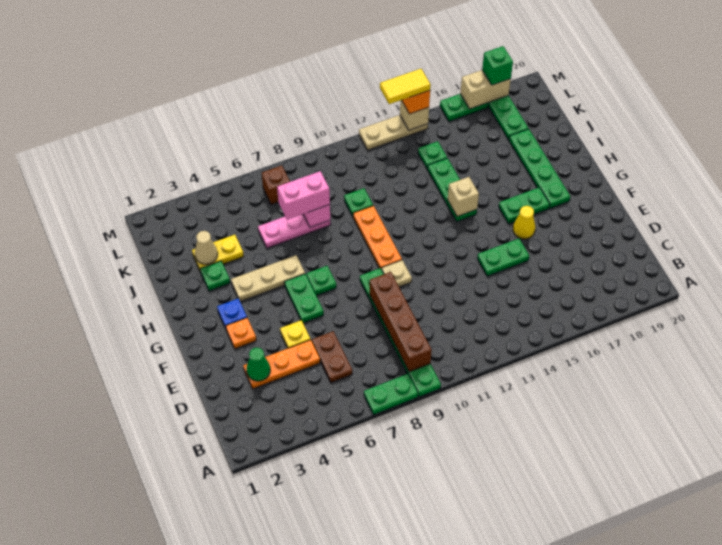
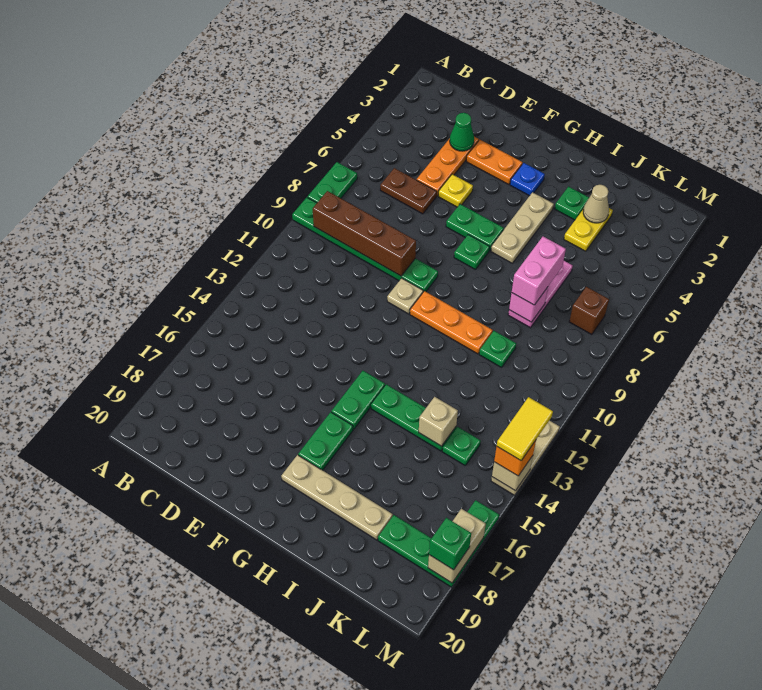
green plate E14:E15 level 1 -> green plate G14:G15 level 1
orange plate F3 level 1 -> orange plate E3:F3 level 1
yellow cone F16 level 1 -> none
green plate G18:J18 level 1 -> tan plate G18:J18 level 1
tan brick H14 level 2 -> tan brick J14 level 2

